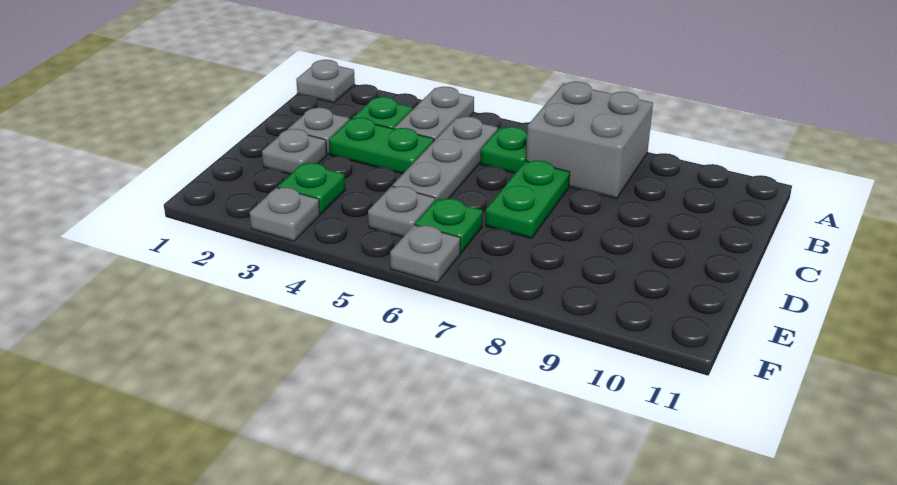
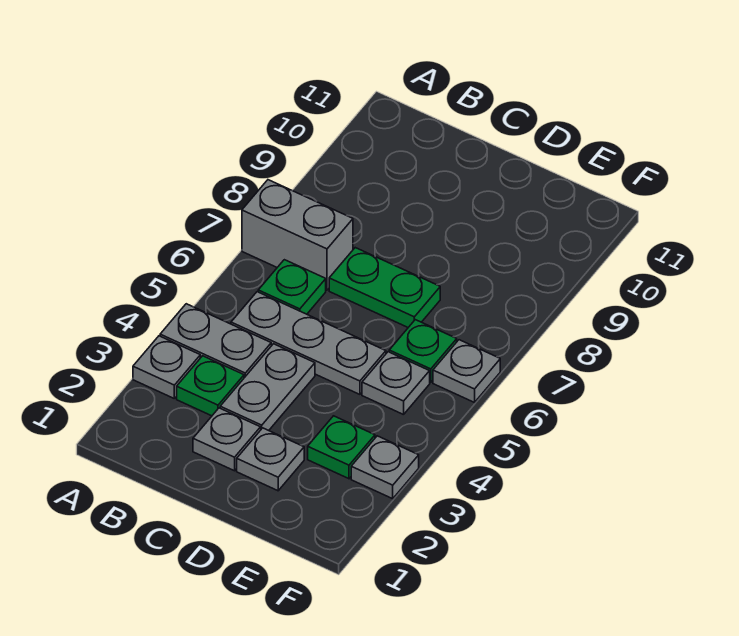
grey plate A1 level 1 -> grey plate A3 level 1
grey brick A7:B8 level 1 -> grey brick A7:B7 level 1
green plate C3:C4 level 1 -> grey plate C3:C4 level 1

